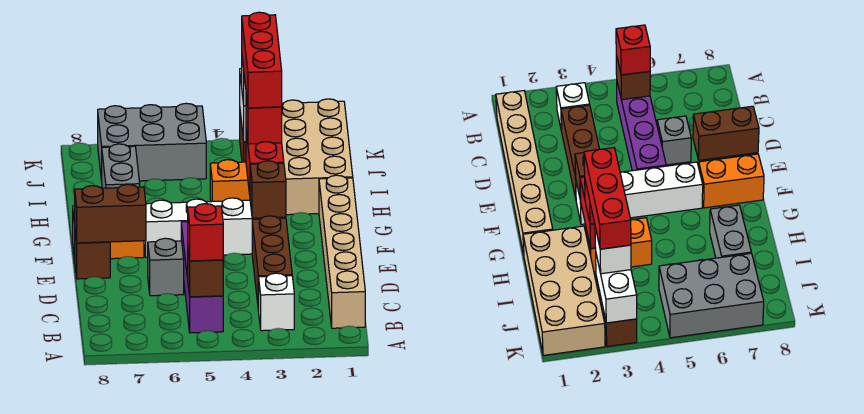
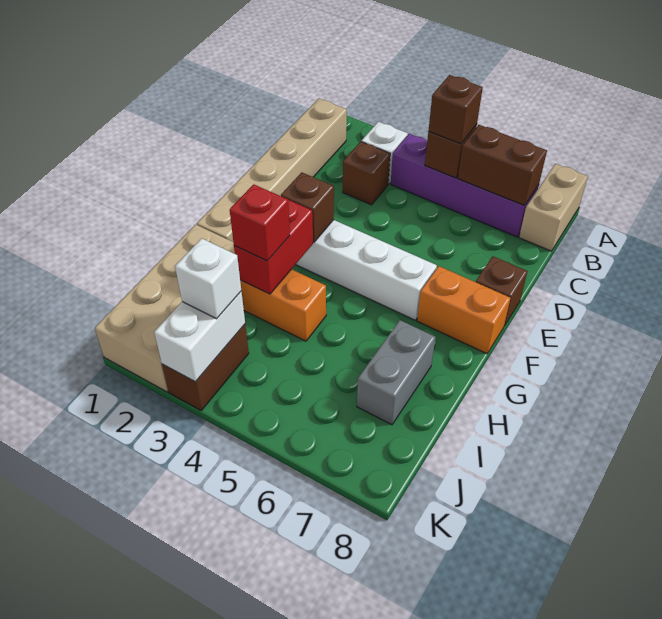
none -> tan brick A8:B8 level 1
purple brick B5:E5 level 1 -> purple brick B4:B7 level 1
red brick B5 level 3 -> brown brick B5 level 3
brown brick C3:E3 level 1 -> brown brick C3 level 1
grey brick D6 level 1 -> none
brown brick E7:E8 level 2 -> brown brick B6:B7 level 2
red brick H3:J3 level 4 -> none
grey brick J5:K7 level 1 -> none

